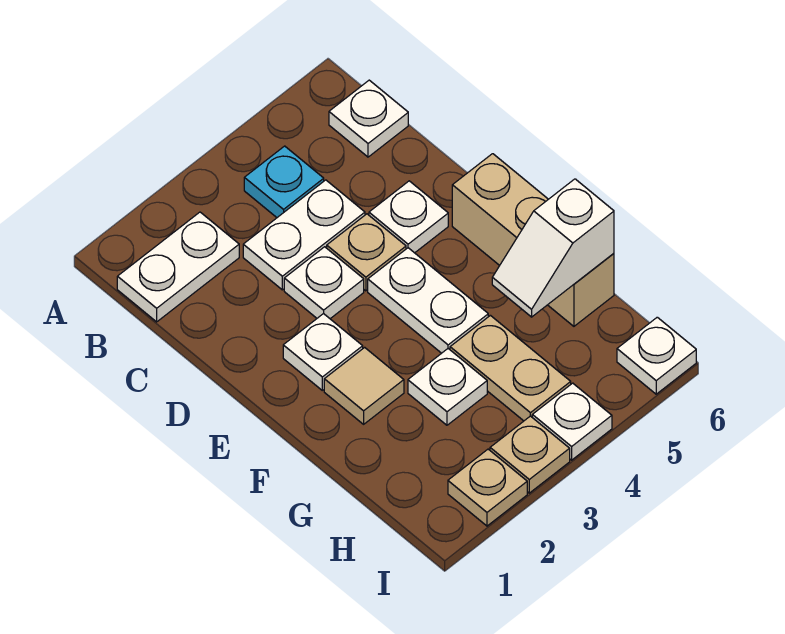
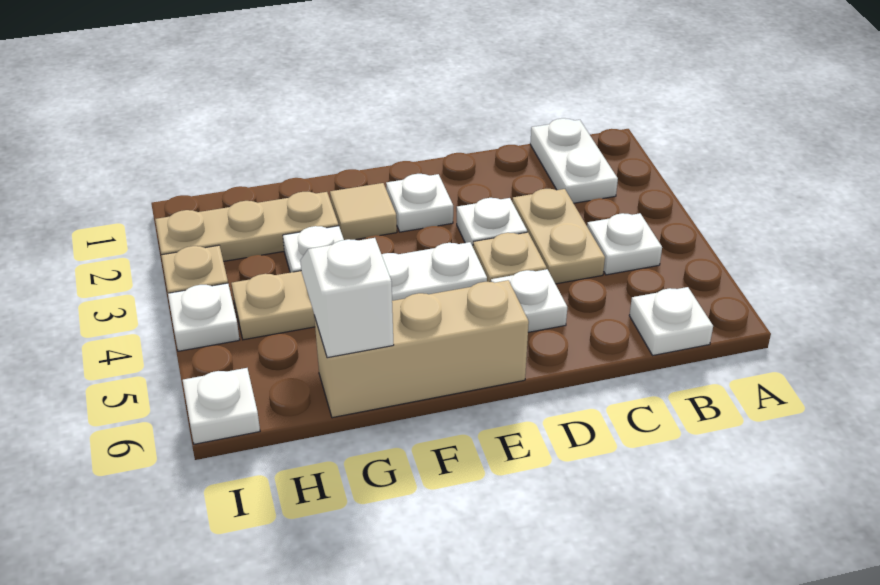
cyan plate B4 level 1 -> white plate B4 level 1
white plate C3:C4 level 1 -> tan plate C3:C4 level 1
tan plate I2 level 1 -> tan plate G2:I2 level 1

